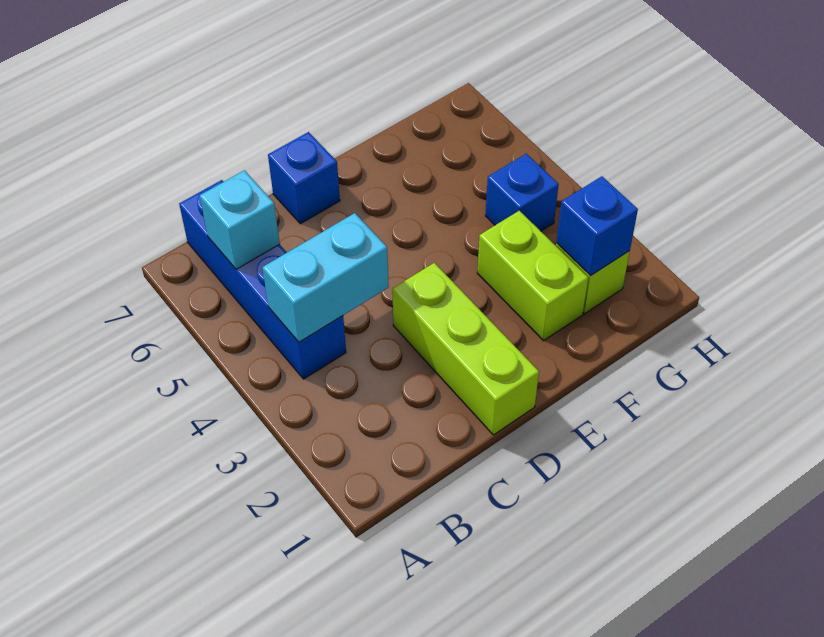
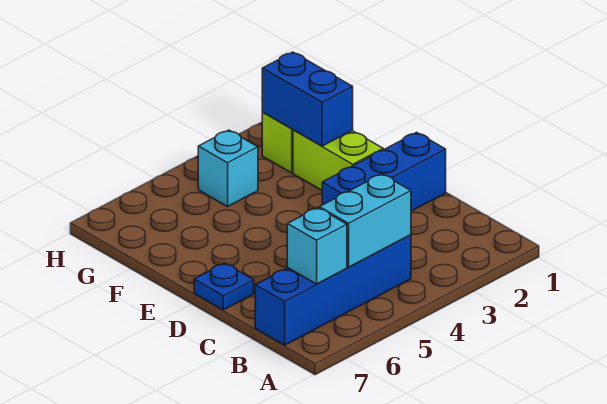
cyan brick B4:C4 level 2 -> cyan brick B4:B5 level 2
lime brick D1:D3 level 1 -> blue brick D1:D3 level 1
blue brick D7 level 1 -> blue plate D7 level 1
lime brick F2:F3 level 1 -> lime brick E2:F2 level 1
blue brick G2 level 2 -> blue brick F2:G2 level 2
blue brick G4 level 1 -> cyan brick G4 level 1

